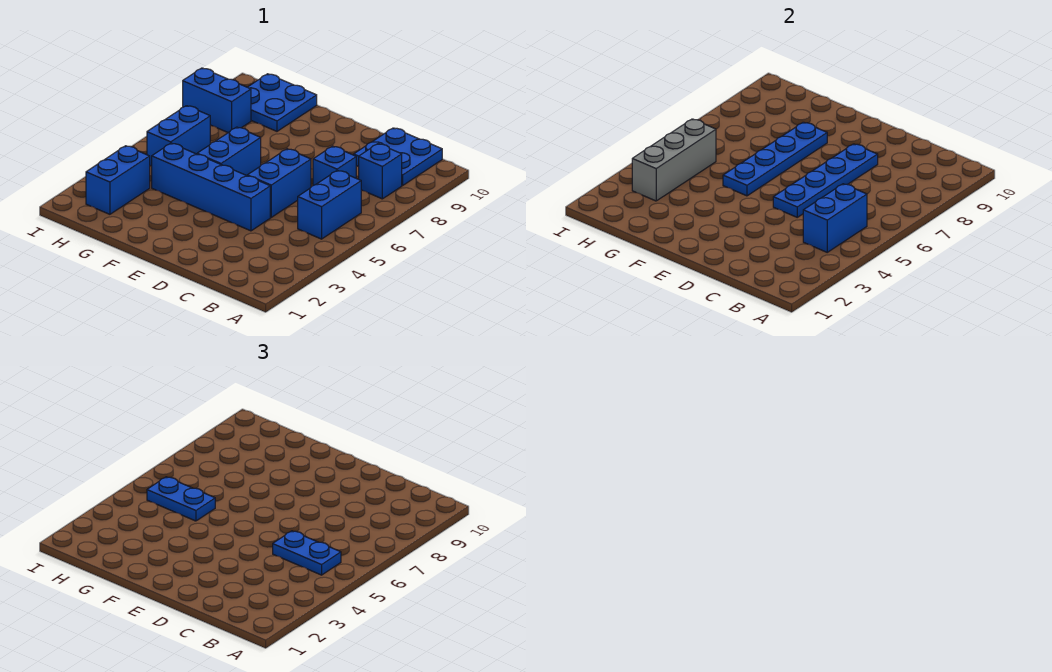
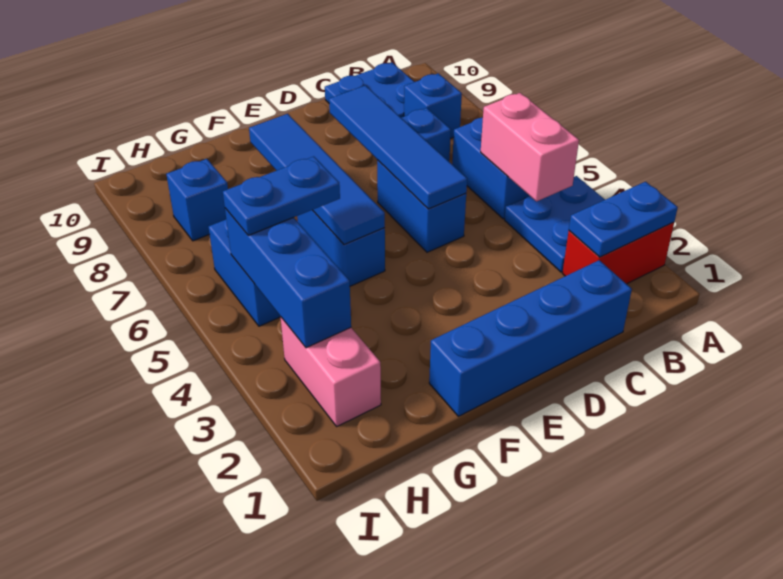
none -> red brick A2:B2 level 1
blue brick B4:B5 level 2 -> pink brick B4:B5 level 2
blue plate B5:C5 level 3 -> blue plate A2:B2 level 2
blue brick D4:G4 level 1 -> blue brick C1:F1 level 1
blue plate D5:D8 level 2 -> blue tile D5:D8 level 2
blue plate F5:F8 level 2 -> blue tile F5:F8 level 2
blue plate G9:H10 level 1 -> blue plate A3:B4 level 1
blue brick H2:H3 level 1 -> pink brick H2:H3 level 1
grey brick H3:H5 level 2 -> blue brick H3:H5 level 2
blue brick H8:I8 level 1 -> blue brick H8 level 1

